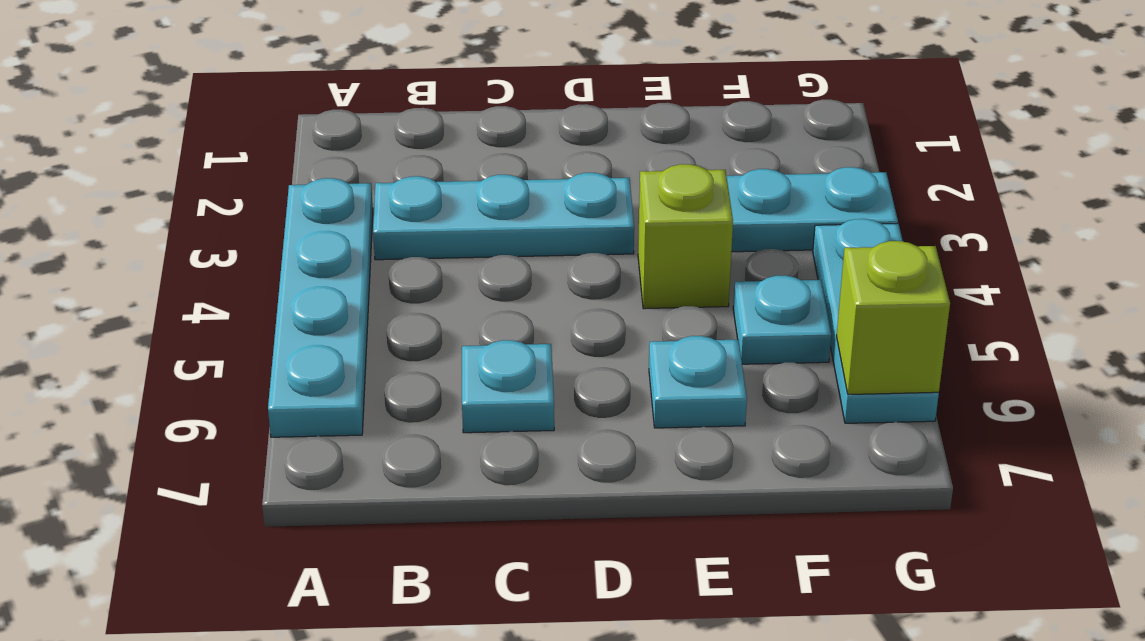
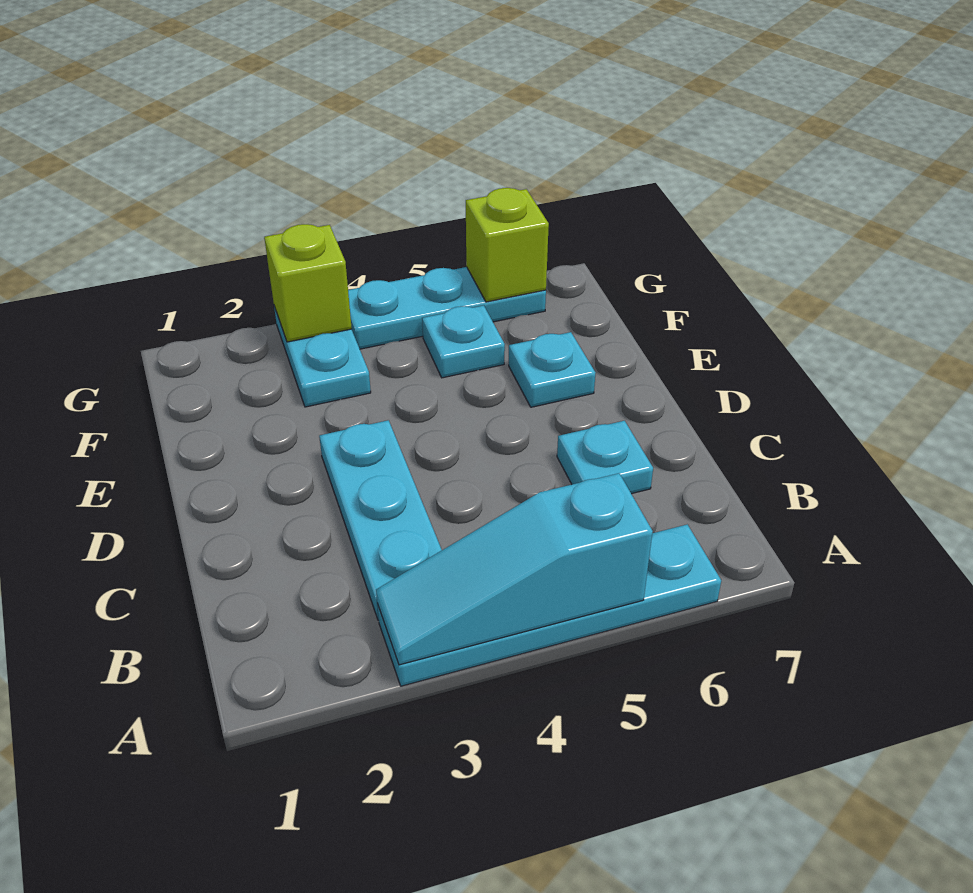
none -> cyan slope A3:A5 level 2 top 5
lime brick E4 level 1 -> lime brick G3 level 2

